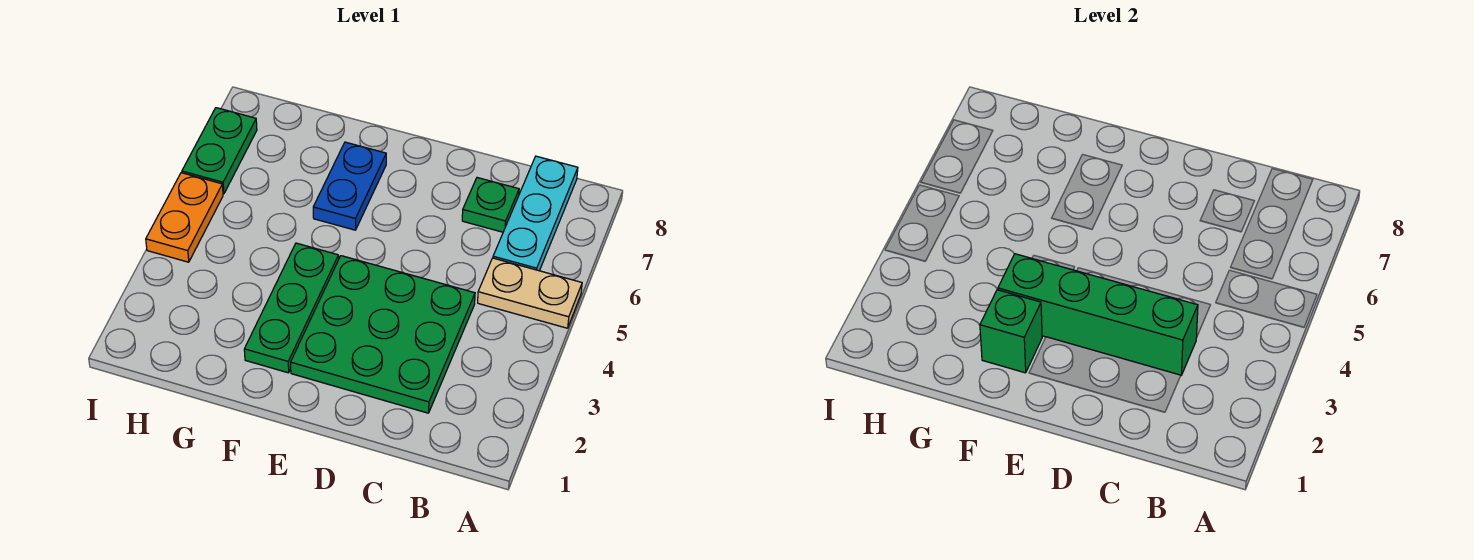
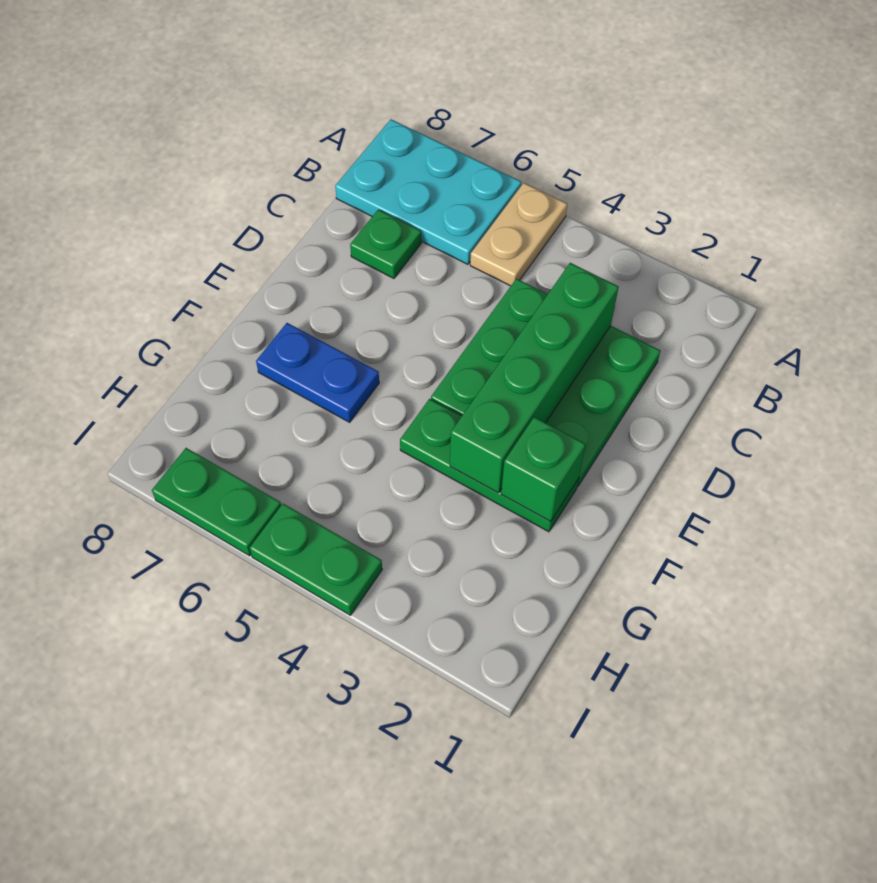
cyan plate B6:B8 level 1 -> cyan plate A6:B8 level 1
orange plate I4:I5 level 1 -> green plate I4:I5 level 1

